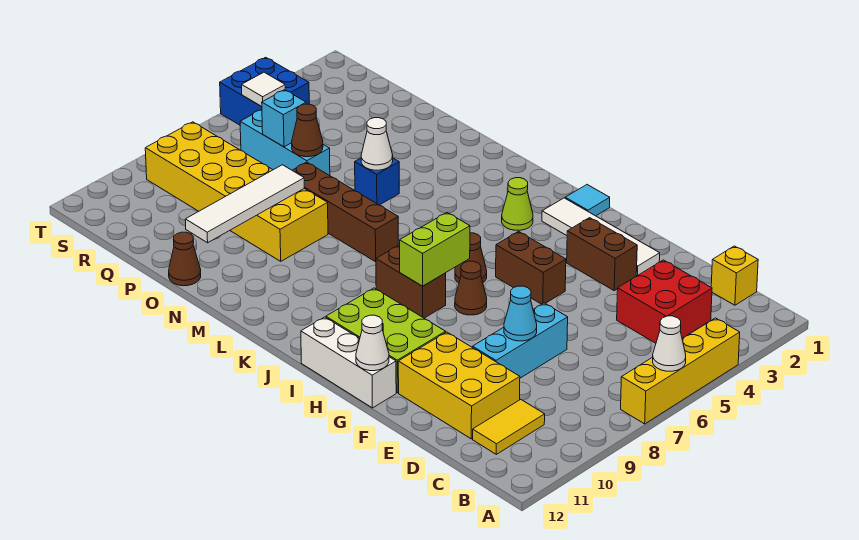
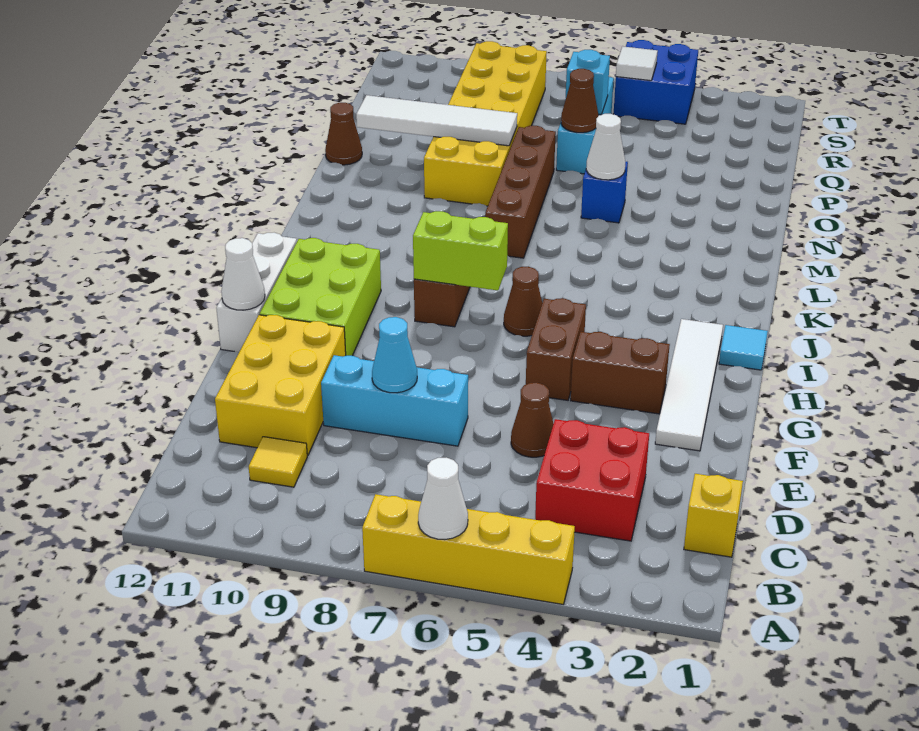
yellow tile C10:C11 level 1 -> yellow tile C10 level 1
brown brick F3:G3 level 1 -> brown brick G3:G4 level 1
brown cone H7 level 1 -> brown cone E5 level 1
lime cone J3 level 1 -> none

